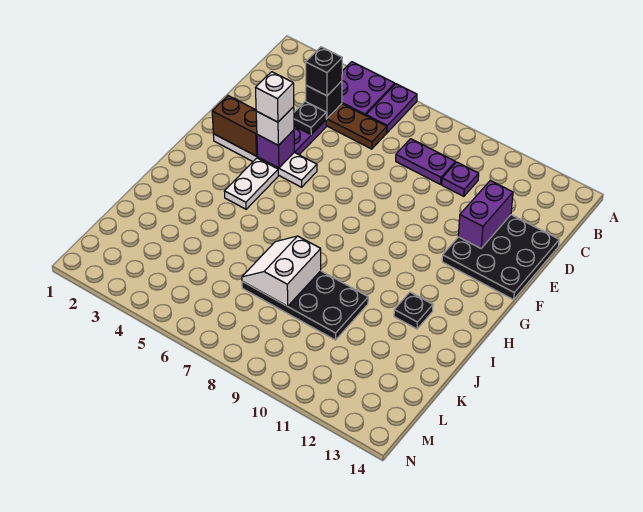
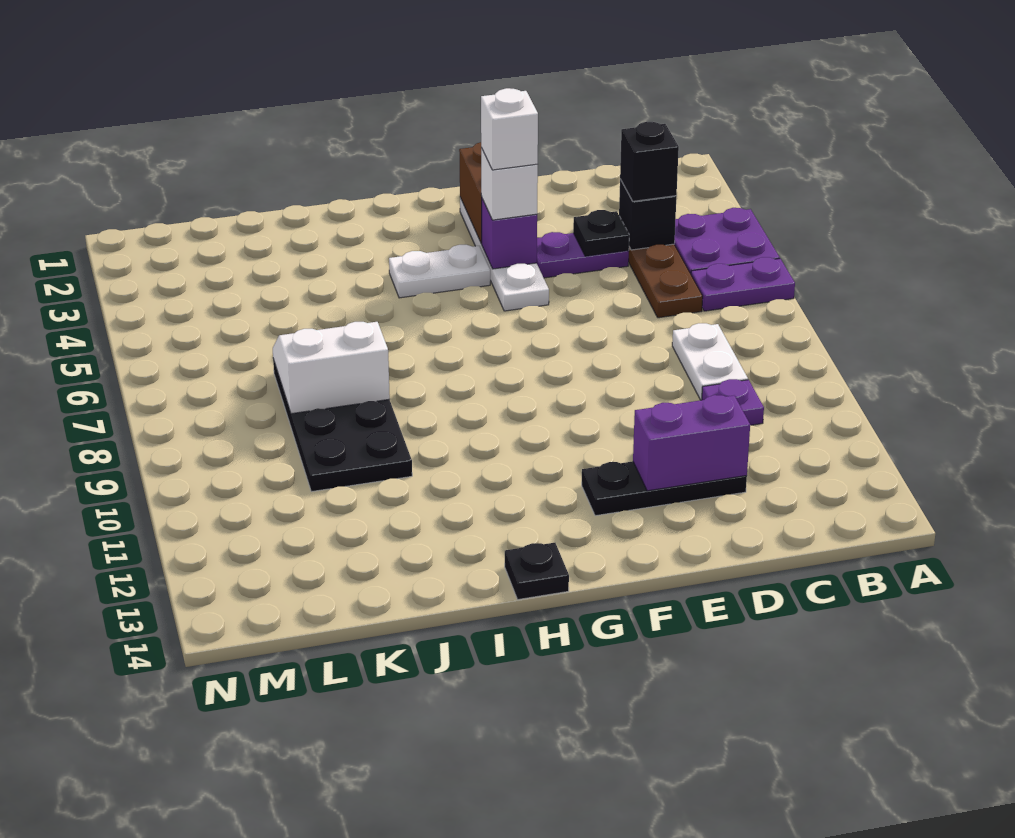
purple plate C8:C9 level 1 -> white plate C8:C9 level 1
black plate D12:F14 level 1 -> black plate D12:F12 level 1
black plate I12 level 1 -> black plate H14 level 1

